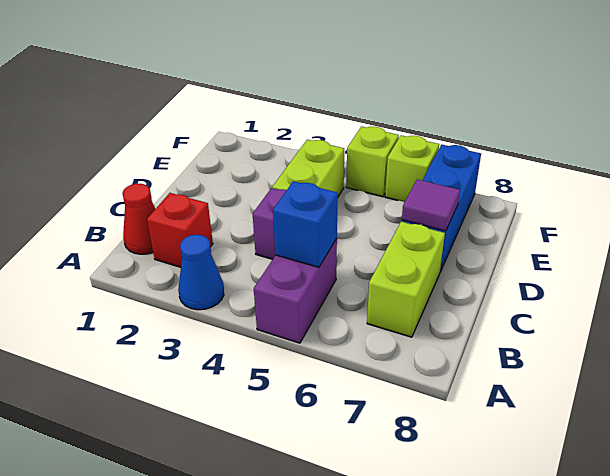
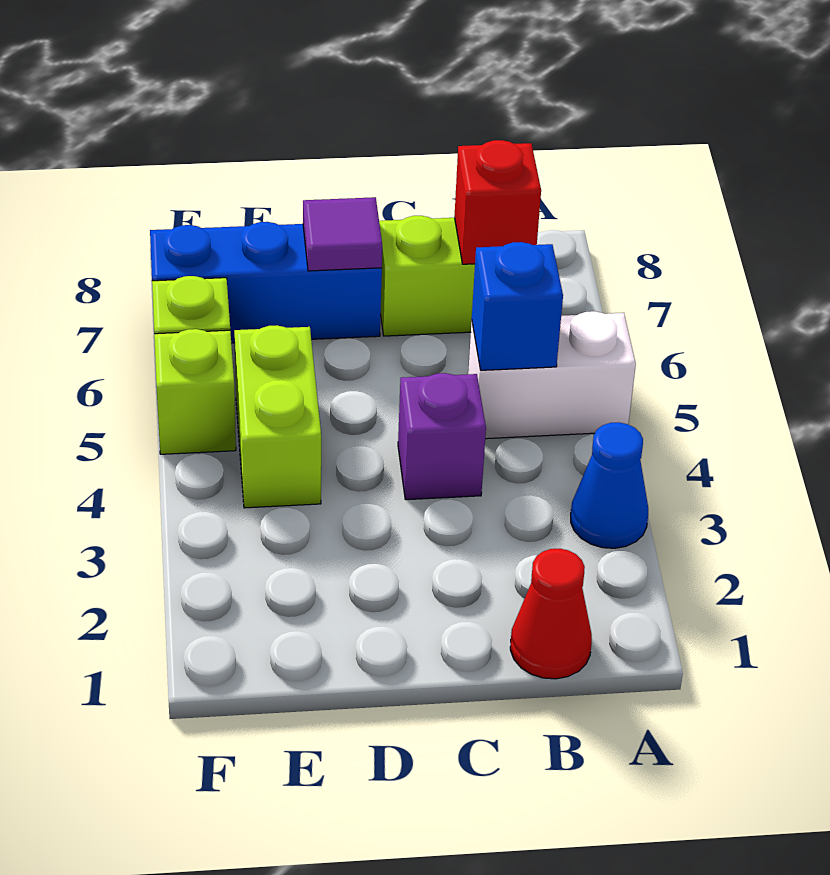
purple brick A5:B5 level 1 -> white brick A5:B5 level 1
red brick B2 level 1 -> red brick B7 level 2
lime brick D4:E4 level 1 -> lime brick E4:E5 level 1

